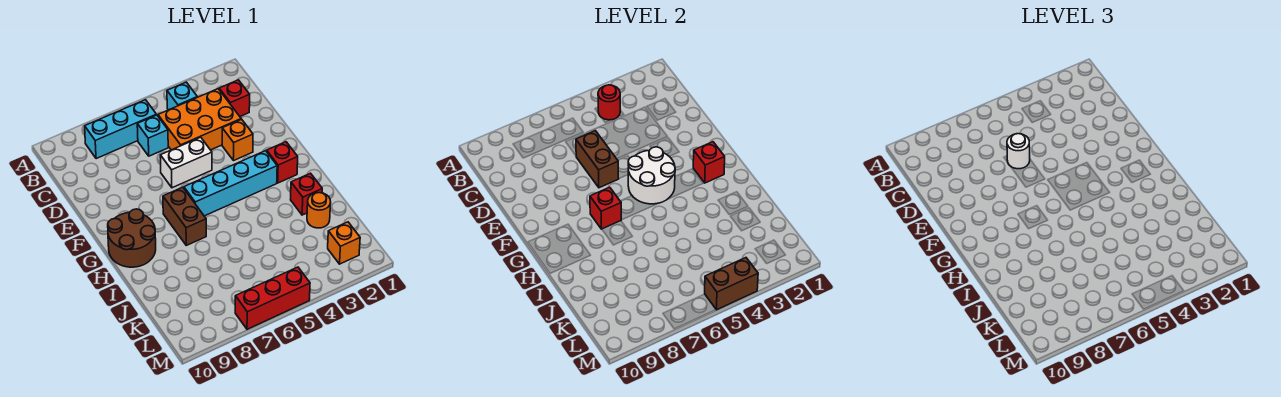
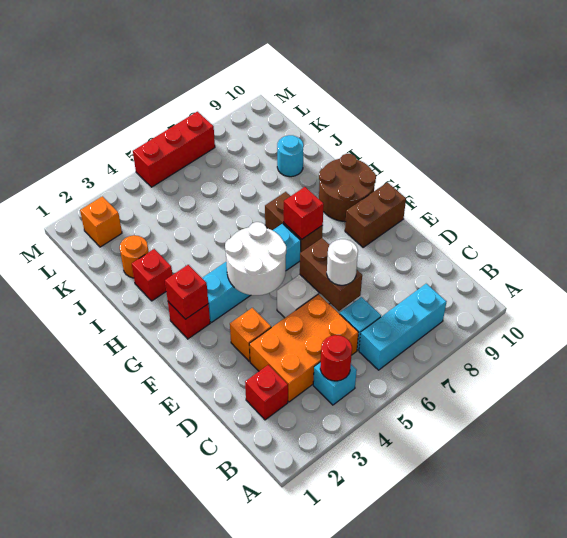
none -> cyan round brick J9 level 1
brown brick M4:M5 level 2 -> brown brick F9:F10 level 1

